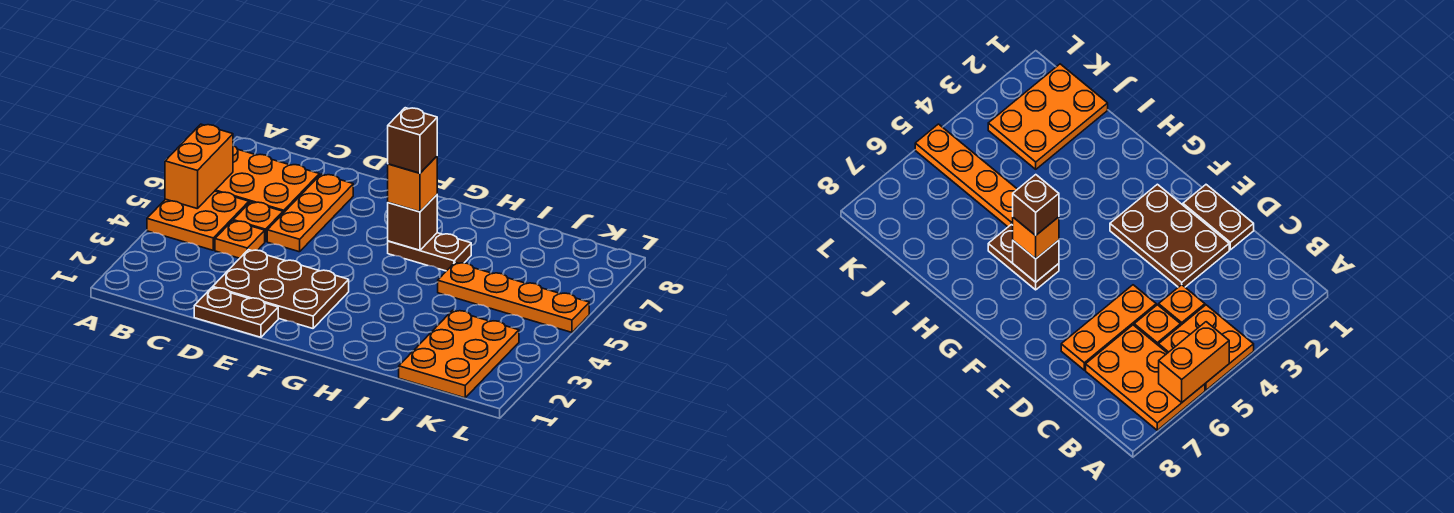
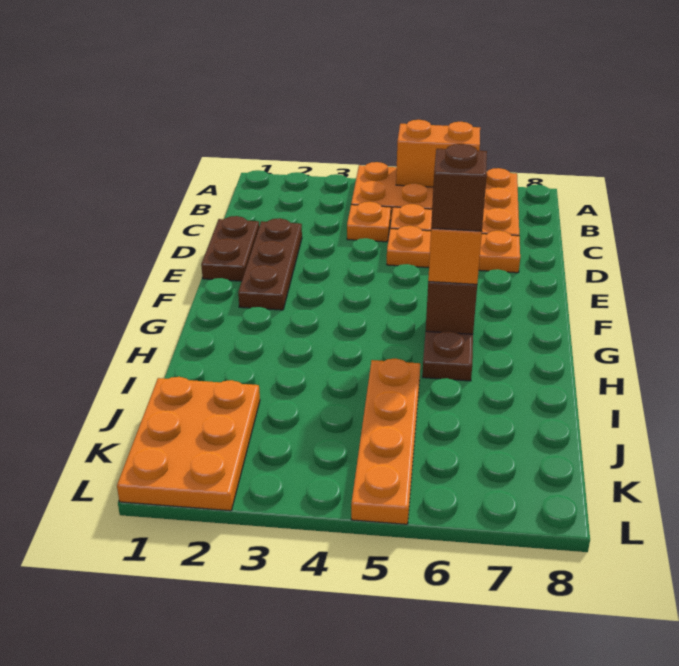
brown plate D2:F3 level 1 -> brown plate D2:F2 level 1
orange plate J1:K3 level 1 -> orange plate J1:L2 level 1

